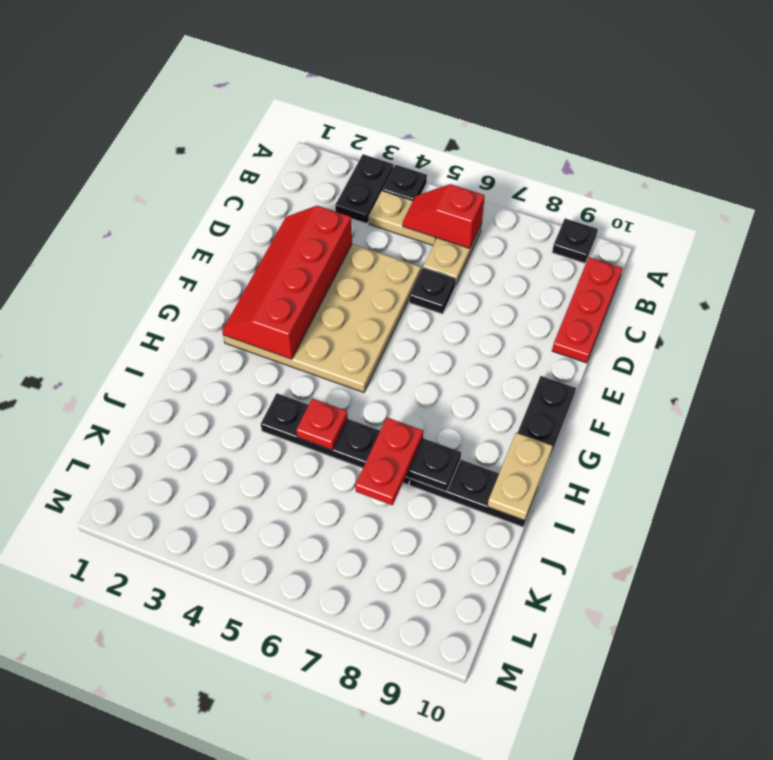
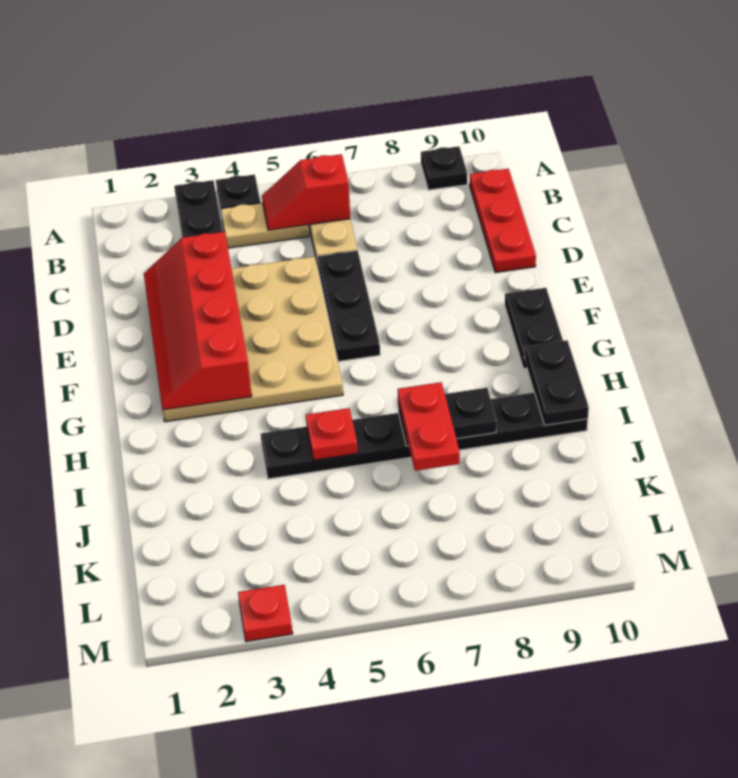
black plate D6 level 1 -> black plate D6:F6 level 1
tan plate H10:I10 level 2 -> black plate H10:I10 level 2
none -> red plate M3 level 1

